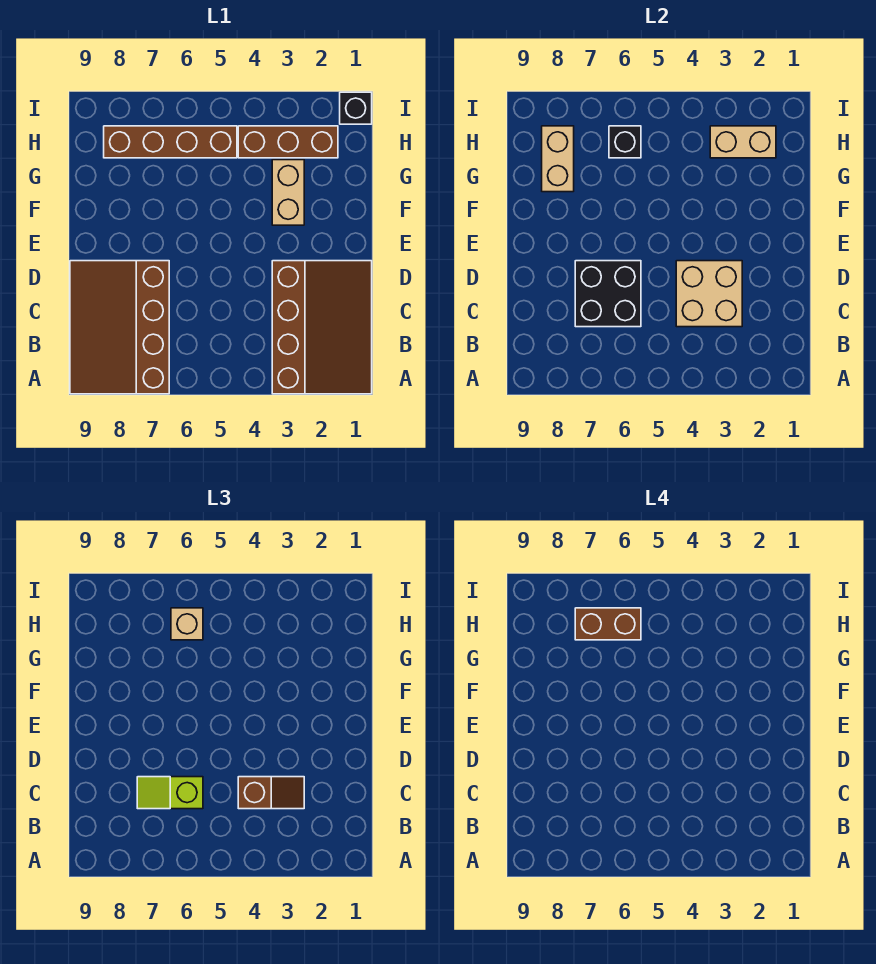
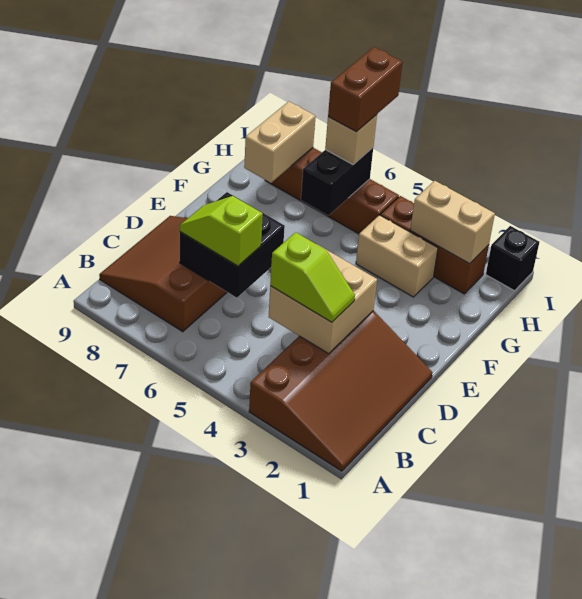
brown slope A7:D9 level 1 top 7 -> brown slope B7:D9 level 1 top 7
brown slope C3:C4 level 3 top 4 -> lime slope C3:C4 level 3 top 4
tan brick F3:G3 level 1 -> tan brick G3:G4 level 1
black brick H6 level 2 -> black brick G6:H6 level 2
brown brick H6:H7 level 4 -> brown brick H6:I6 level 4

